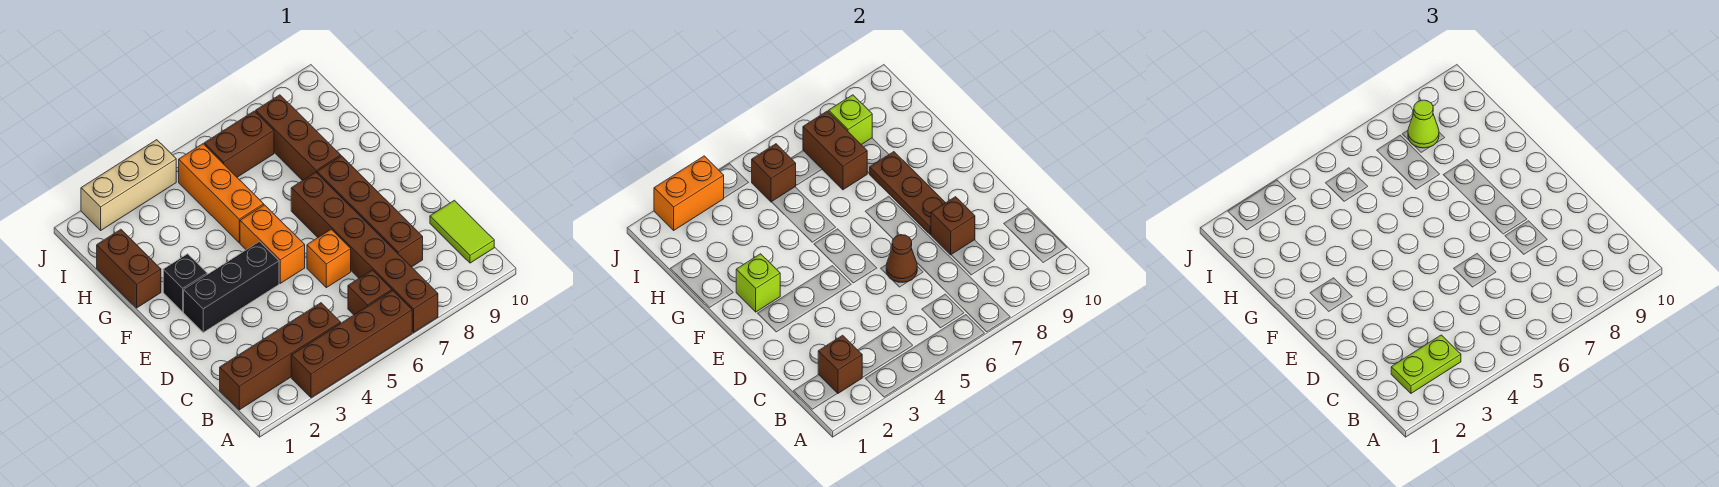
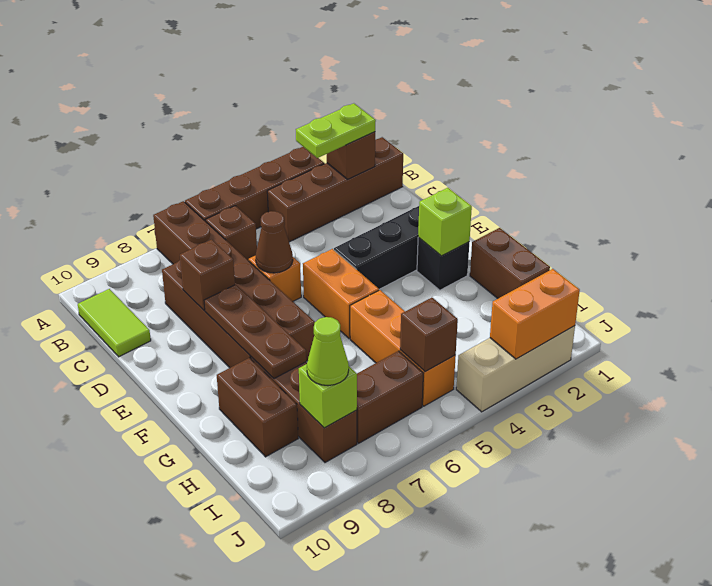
brown brick H7:I7 level 2 -> brown brick G9:H9 level 1

